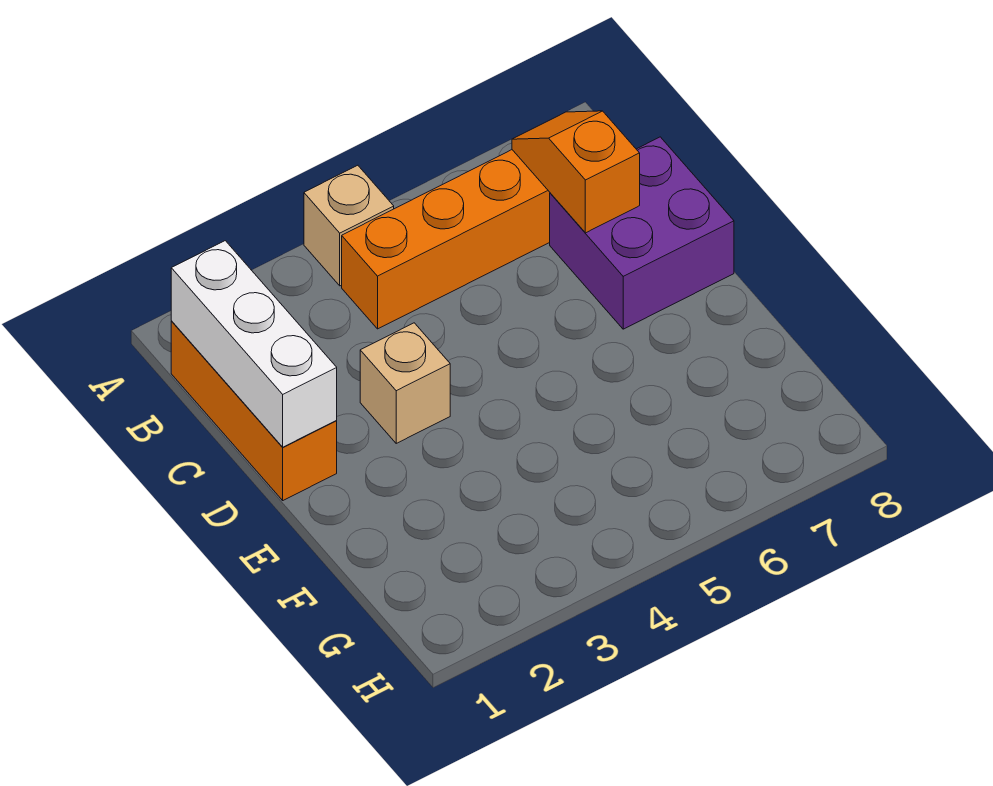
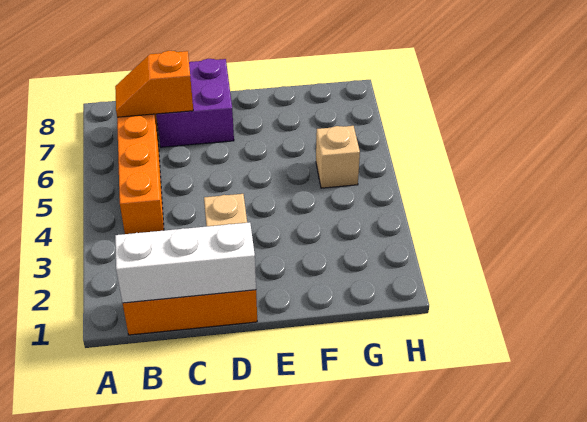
tan brick A4 level 1 -> tan brick G5 level 1

